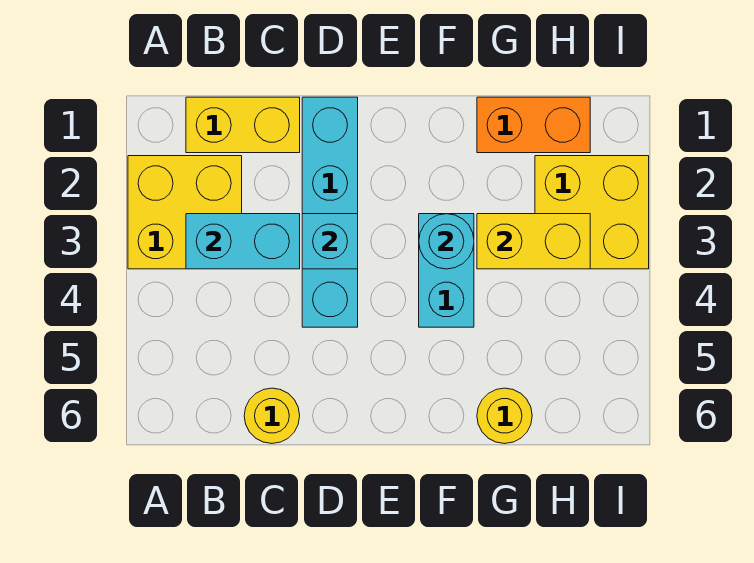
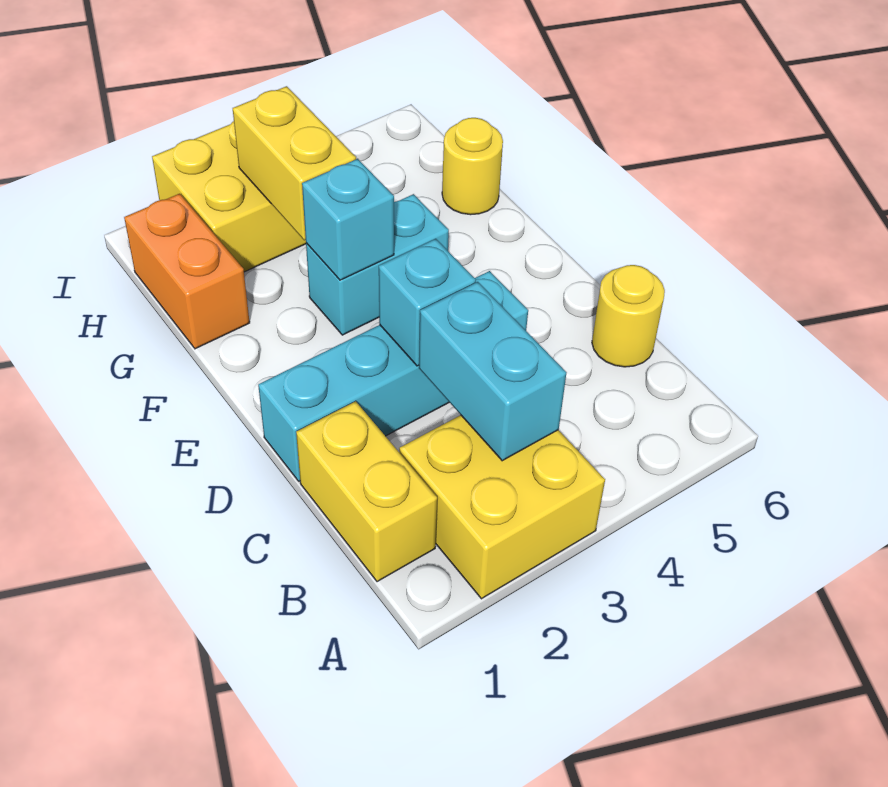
cyan round brick F3 level 2 -> cyan brick F3 level 2

